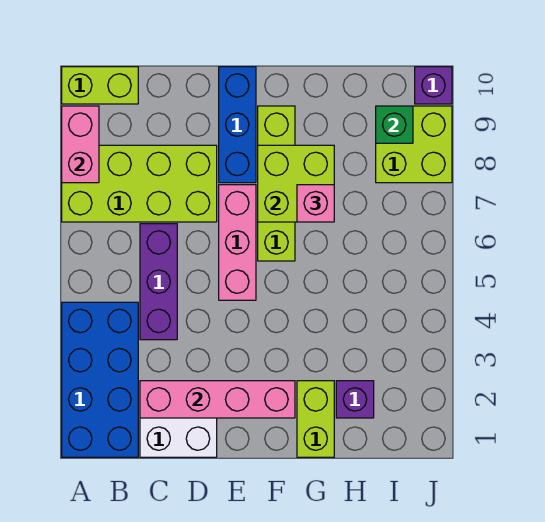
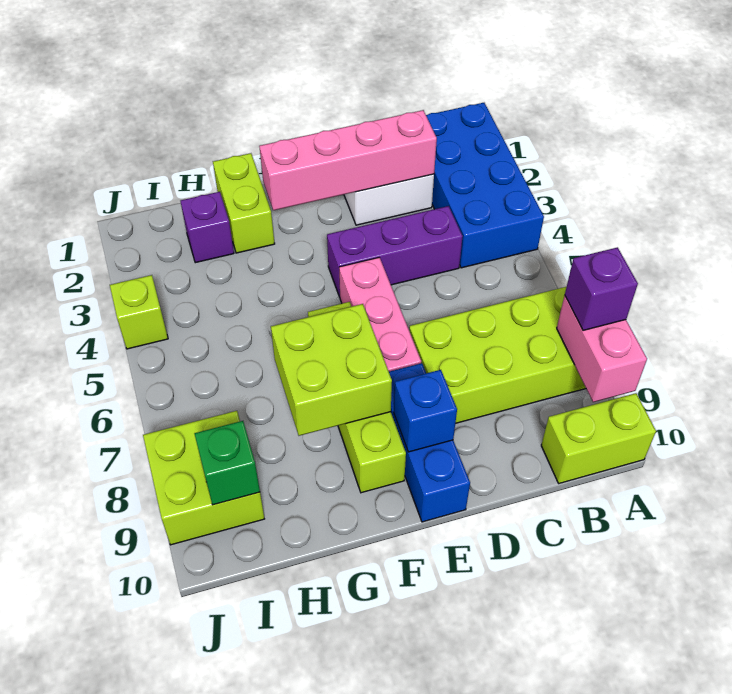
purple brick C4:C6 level 1 -> purple brick C4:E4 level 1
none -> blue brick E9 level 2
pink brick G7 level 3 -> none
none -> lime brick J4 level 1
purple brick J10 level 1 -> purple brick A8 level 3

